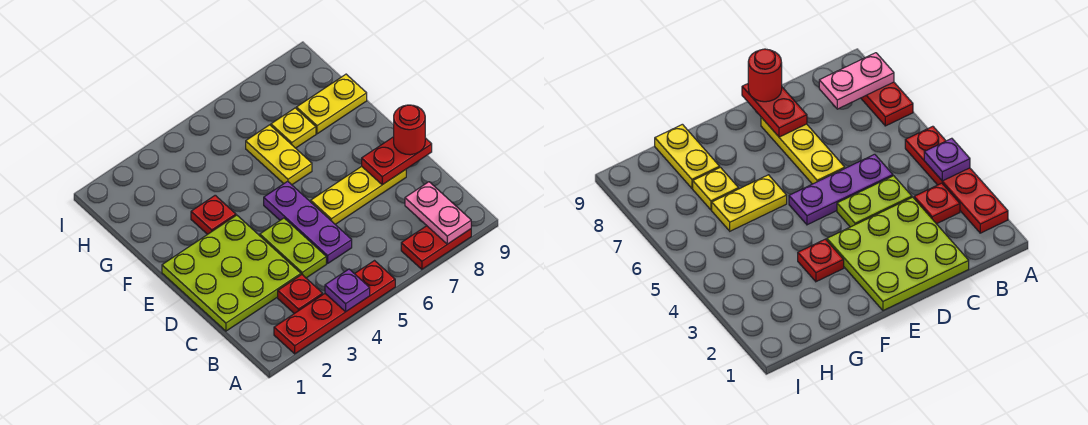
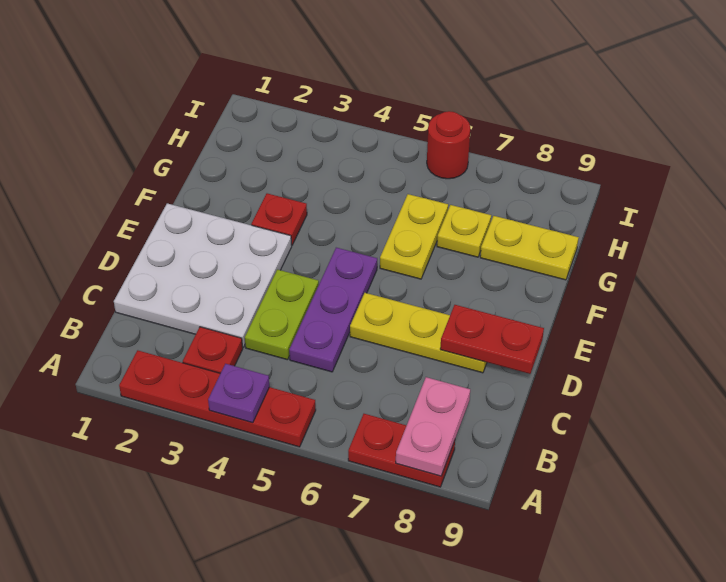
lime plate C1:E3 level 1 -> white plate C1:E3 level 1
red round brick D9 level 3 -> red round brick I6 level 1

